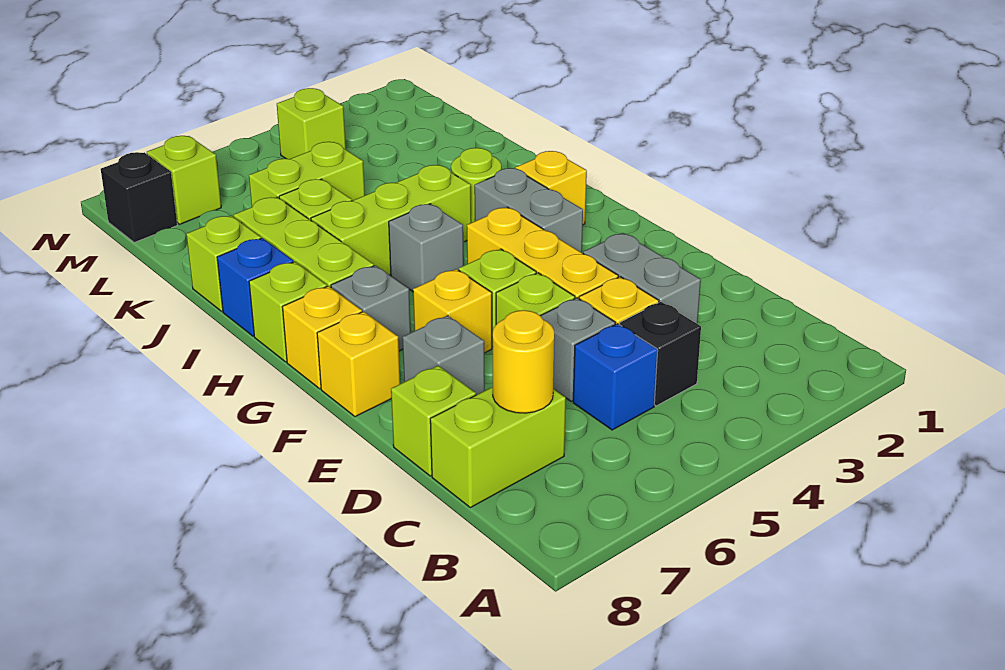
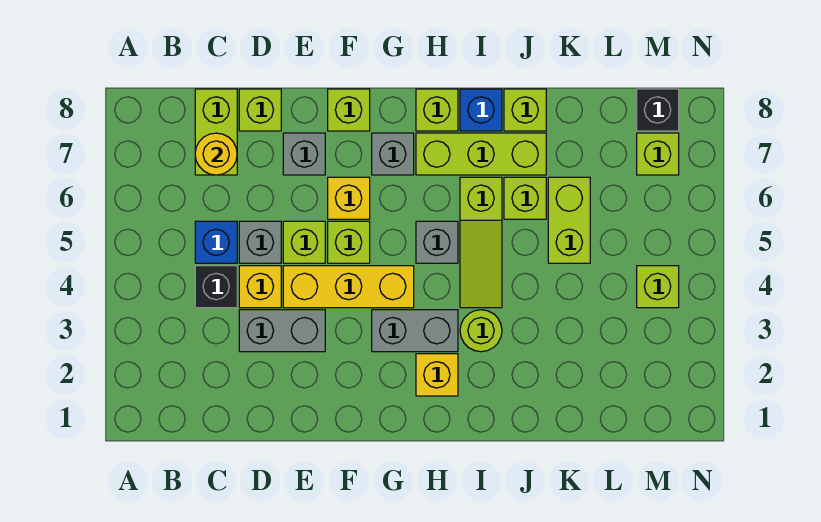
yellow brick F8 level 1 -> lime brick F8 level 1
yellow brick G8 level 1 -> none
lime brick I4:I6 level 1 -> lime slope I4:I6 level 1 top 6

